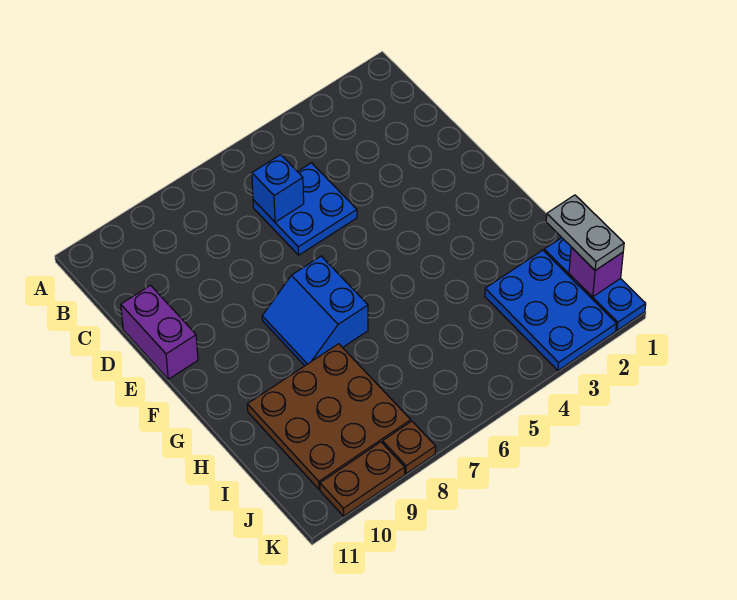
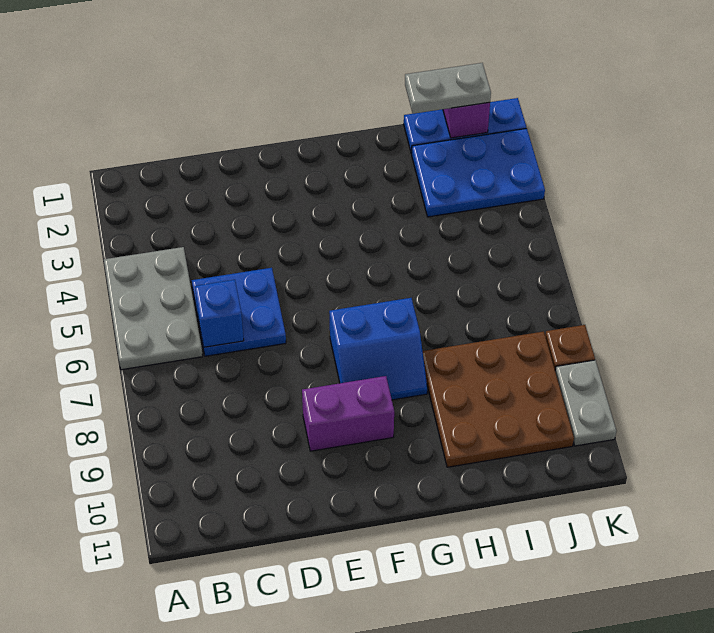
none -> grey plate A4:B6 level 1
purple brick D11:E11 level 1 -> purple brick E9:F9 level 1
brown plate K9:K10 level 1 -> grey plate K9:K10 level 1

